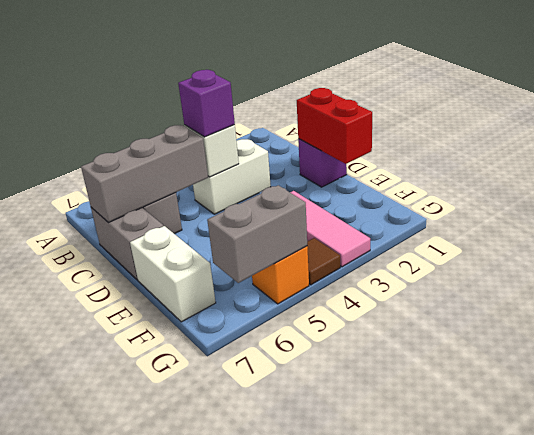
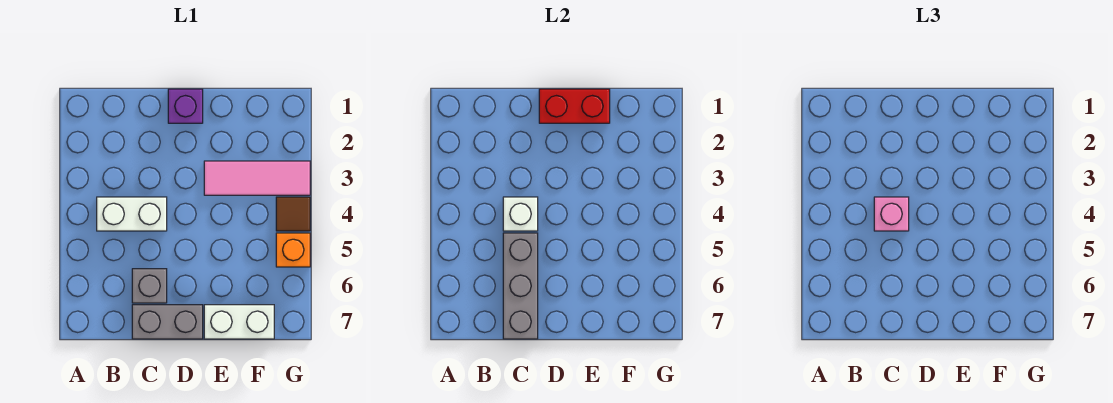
white brick C3:C4 level 1 -> white brick B4:C4 level 1
purple brick C4 level 3 -> pink brick C4 level 3
grey brick G5:G6 level 2 -> none

